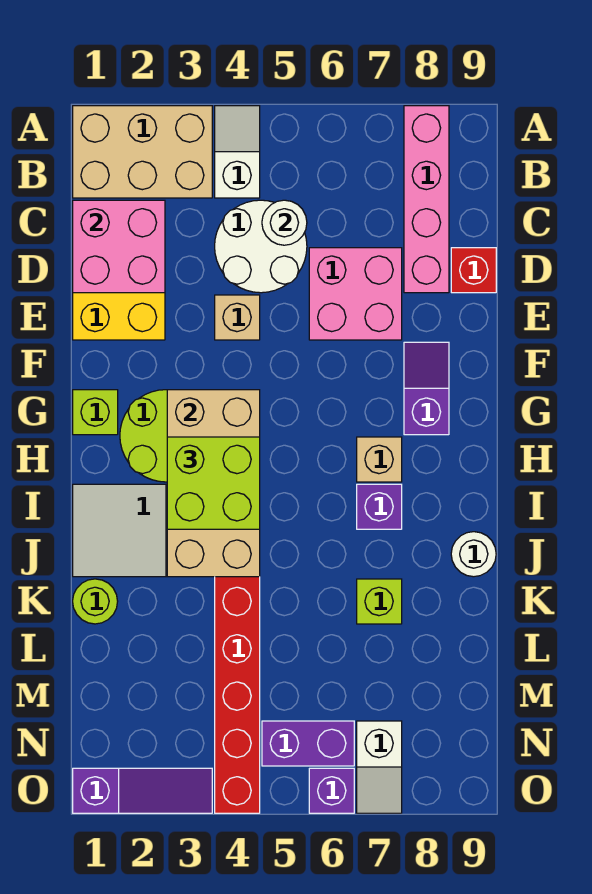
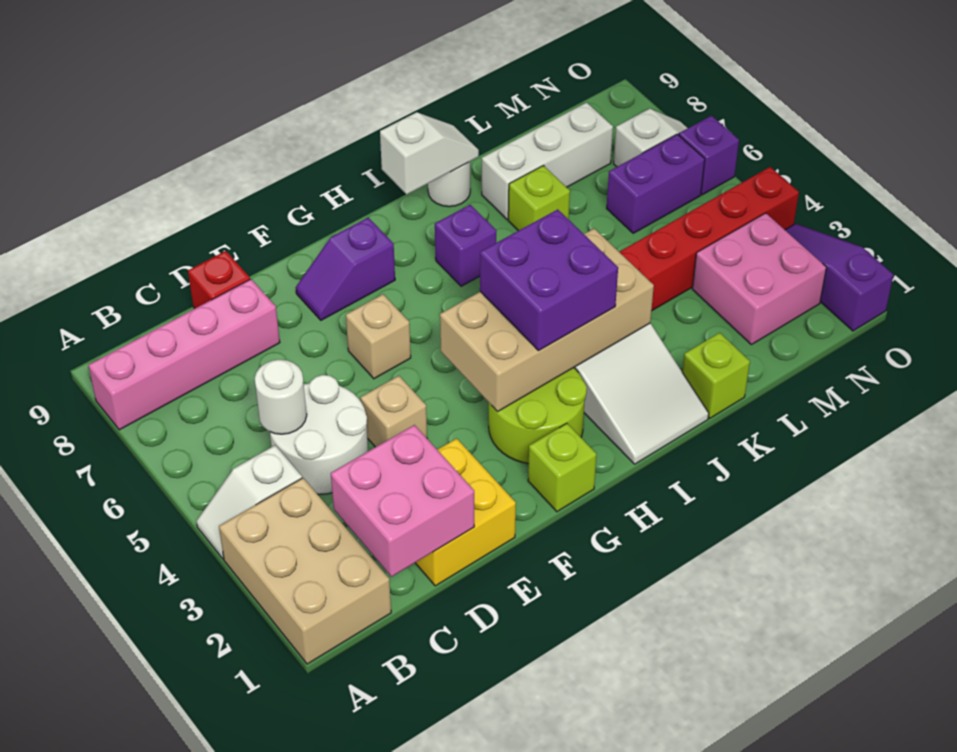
pink brick D6:E7 level 1 -> pink brick M2:N3 level 1
lime brick H3:I4 level 3 -> purple brick H3:I4 level 3
tan brick H7 level 1 -> tan brick F6 level 1
none -> white slope I9:J9 level 2 top I
lime round brick K1 level 1 -> lime brick K1 level 1
none -> white brick K8:M8 level 1
purple brick N5:N6 level 1 -> purple brick M6:N6 level 1

